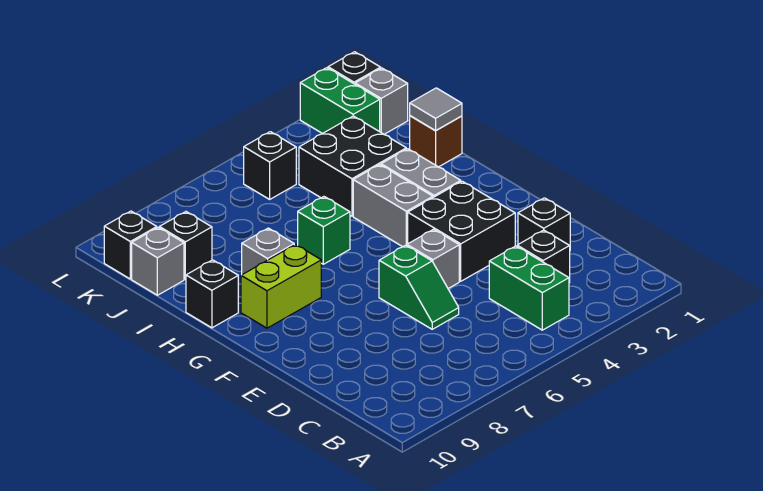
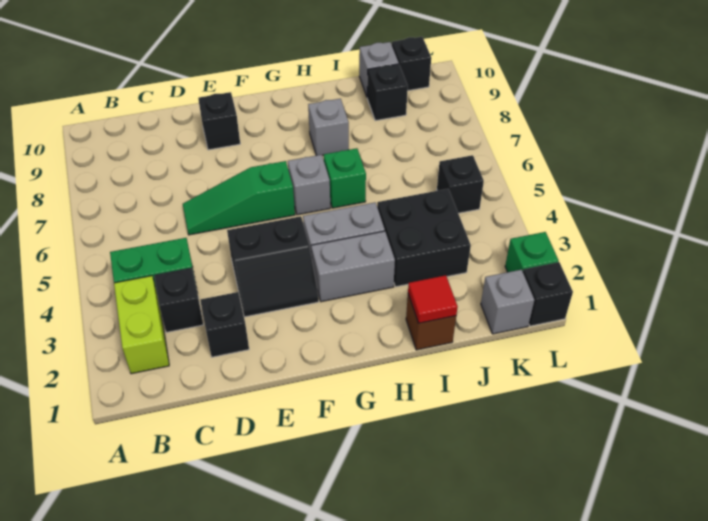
green slope D6:E6 level 1 top E -> green slope D6:F6 level 1 top F
black brick E3:F4 level 1 -> black slope E3:F4 level 1 top 4
grey brick E5 level 1 -> grey brick G6 level 1
lime brick G8:G9 level 1 -> lime brick B2:B3 level 1
black brick H10 level 1 -> black brick E9 level 1
grey tile I1 level 2 -> red tile I1 level 2
green brick K2:L2 level 1 -> green brick L2 level 1

